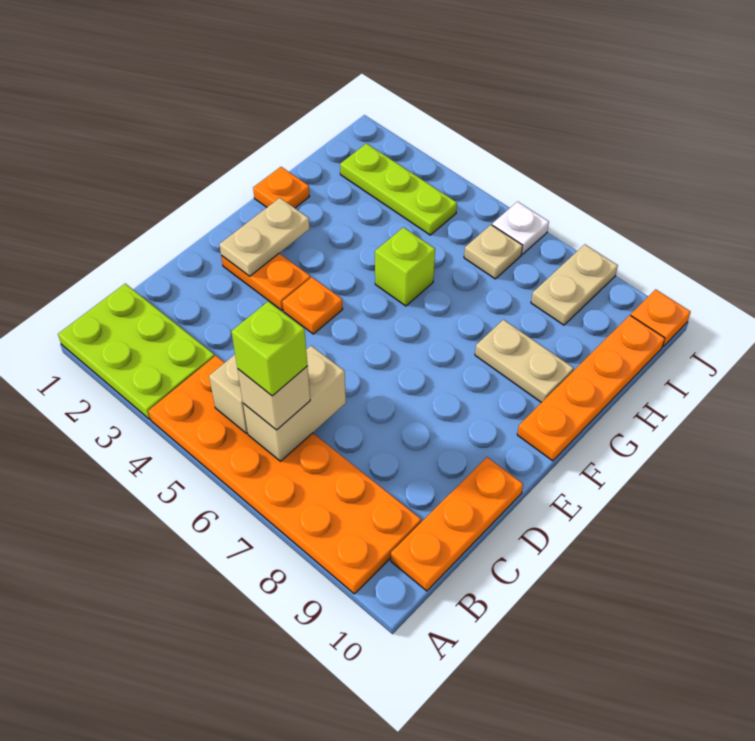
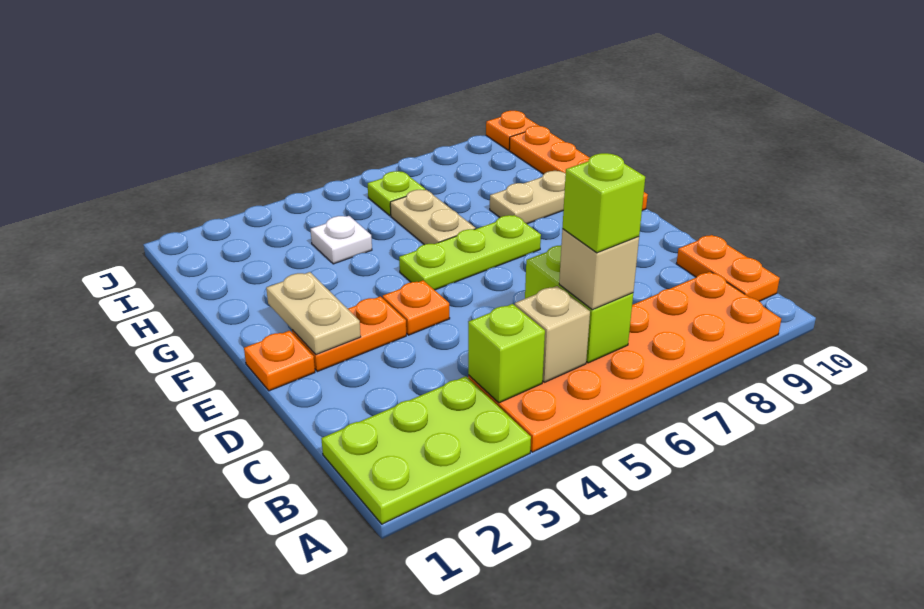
tan brick B6:C6 level 2 -> lime brick B6:C6 level 2
orange plate B10:D10 level 1 -> orange plate B10:C10 level 1
orange plate G1 level 1 -> orange plate E1 level 1
lime brick G5 level 1 -> lime brick B4 level 2
lime plate I2:I4 level 1 -> lime plate F5:F7 level 1
tan plate I6 level 1 -> lime plate I6 level 1
tan plate I8:J8 level 1 -> tan plate G6:H6 level 1
white plate J6 level 1 -> white plate H4 level 1

